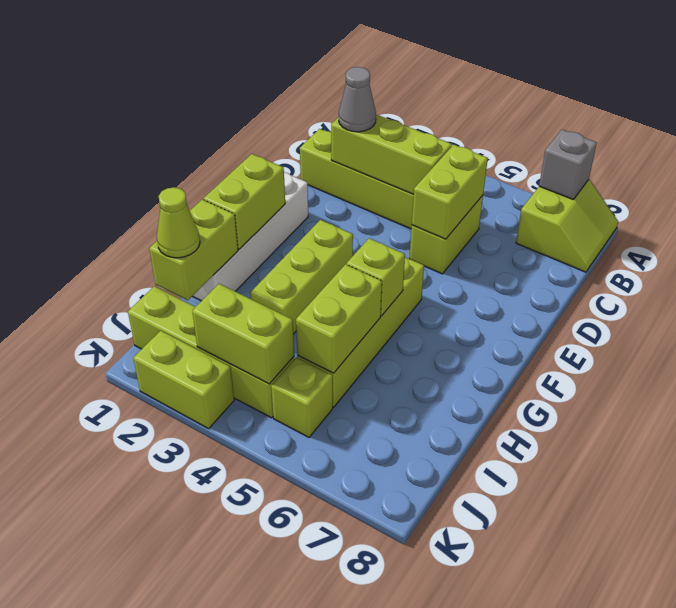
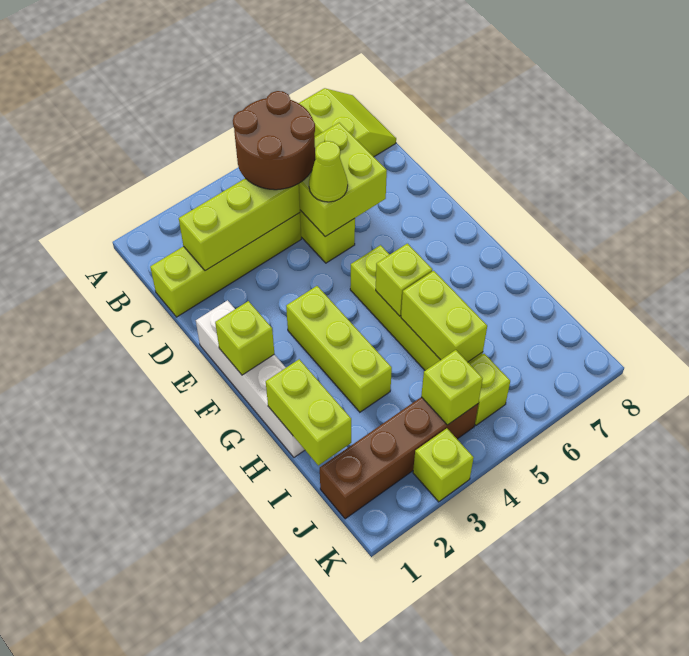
grey brick A7 level 2 -> none
none -> brown round brick B4:C5 level 3
grey cone C2 level 3 -> none
lime brick C5:D5 level 2 -> lime brick C5:D6 level 2
lime brick F1:G1 level 2 -> lime brick F1 level 2
lime cone I1 level 3 -> lime cone D5 level 3
lime brick J1:J4 level 1 -> brown brick J1:J4 level 1
lime brick J3:J4 level 2 -> lime brick J4 level 2
lime brick K2:K3 level 1 -> lime brick K3 level 1

